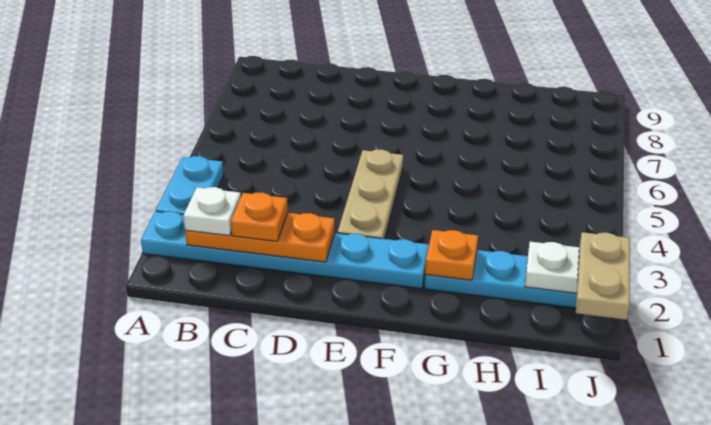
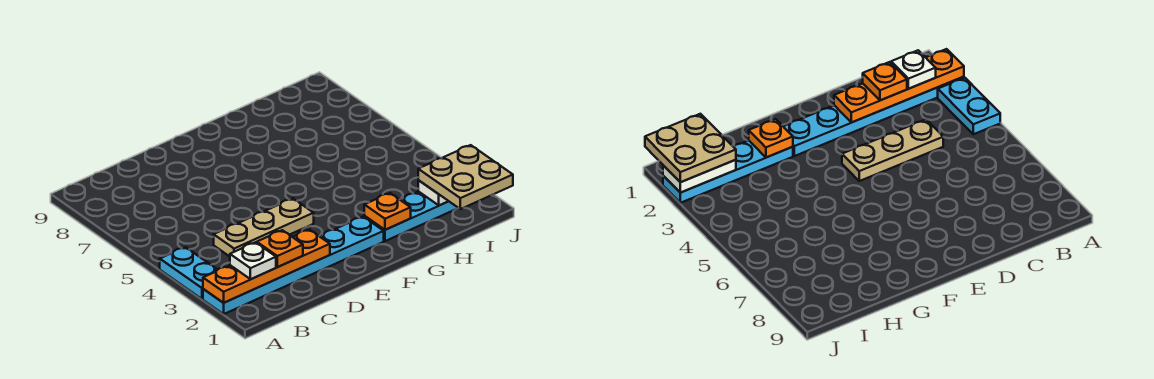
orange plate B2:D2 level 2 -> orange plate A2:D2 level 2
tan plate E3:E5 level 1 -> tan plate C4:E4 level 1
tan plate J1:J2 level 3 -> tan plate I1:J2 level 3

